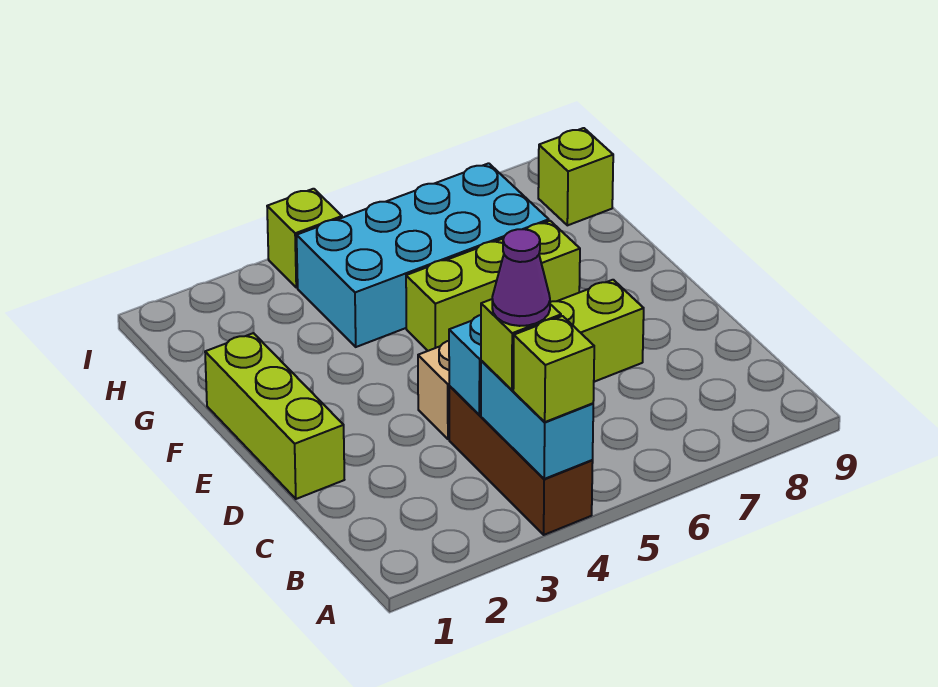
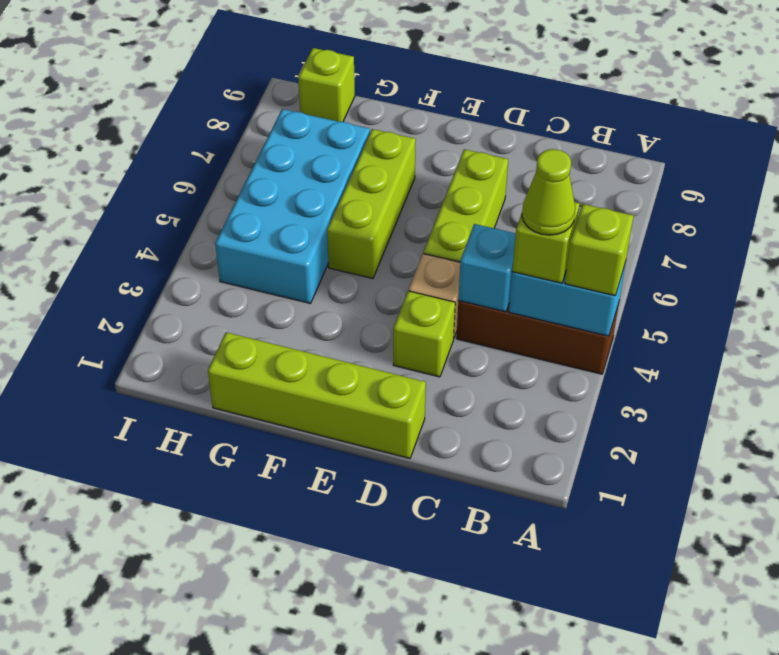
purple cone B4 level 4 -> lime cone B4 level 4
lime brick D1:F1 level 1 -> lime brick D1:G1 level 1
lime brick I4 level 1 -> lime brick D3 level 1

